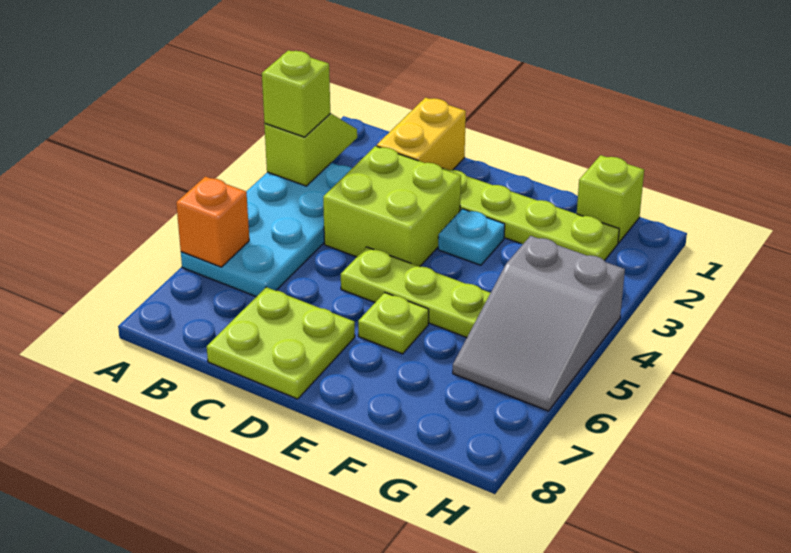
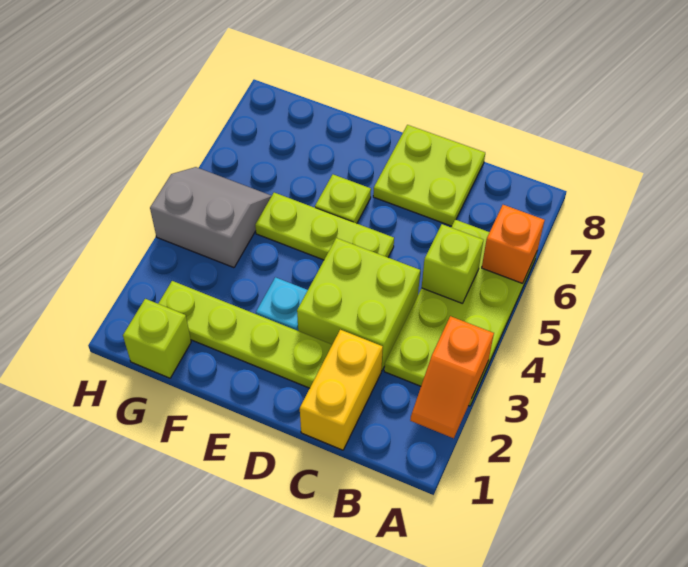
lime slope A2:A3 level 2 top 3 -> orange slope A2:A3 level 2 top 3
cyan plate A3:B6 level 1 -> lime plate A3:B6 level 1
lime brick A3 level 3 -> lime brick B5 level 2
grey slope G4:H6 level 1 top 4 -> grey slope G4:H5 level 1 top 4

